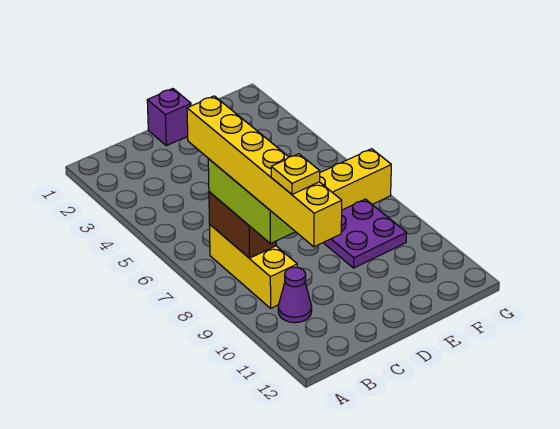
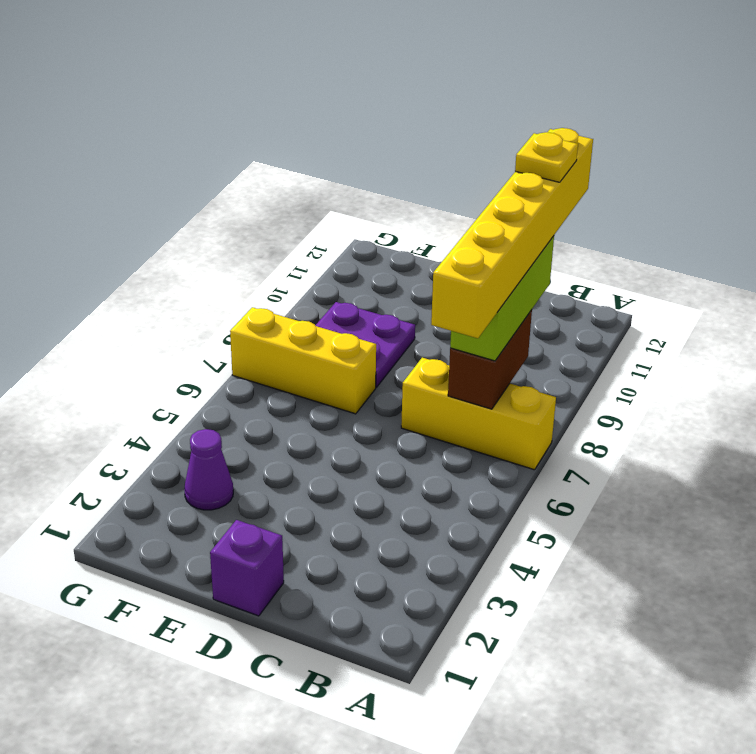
yellow brick B7:B9 level 1 -> yellow brick A7:C7 level 1
purple cone B10 level 1 -> purple cone F3 level 1

